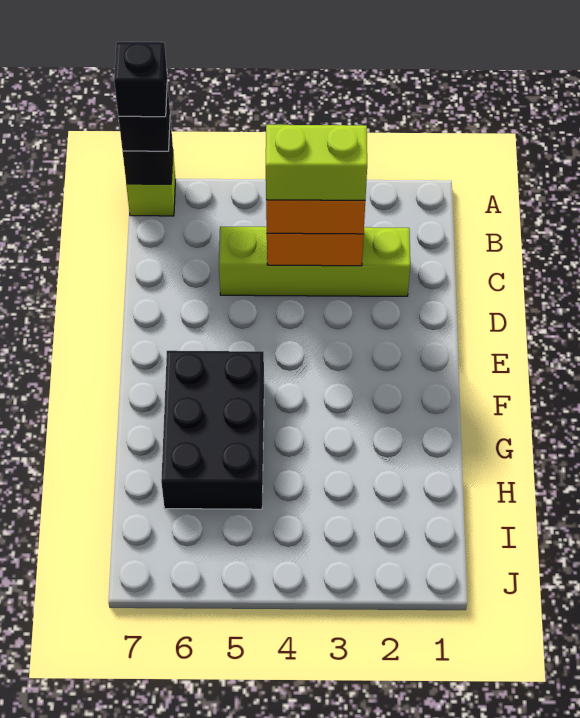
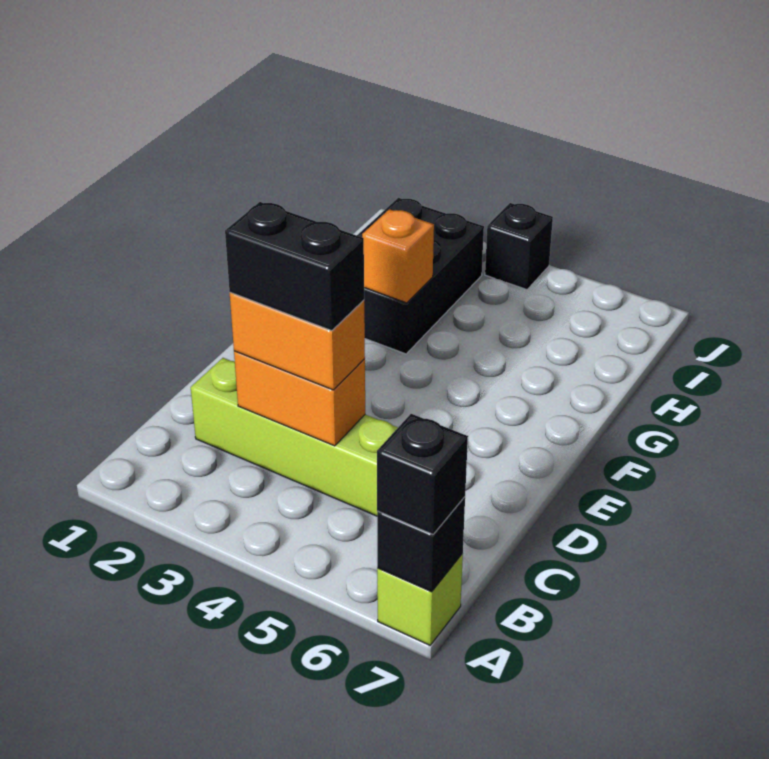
black brick A7 level 4 -> black brick J4 level 1
lime brick C3:C4 level 4 -> black brick C3:C4 level 4
black brick F5:H6 level 1 -> black brick G2:I3 level 1
none -> orange brick G3 level 2

